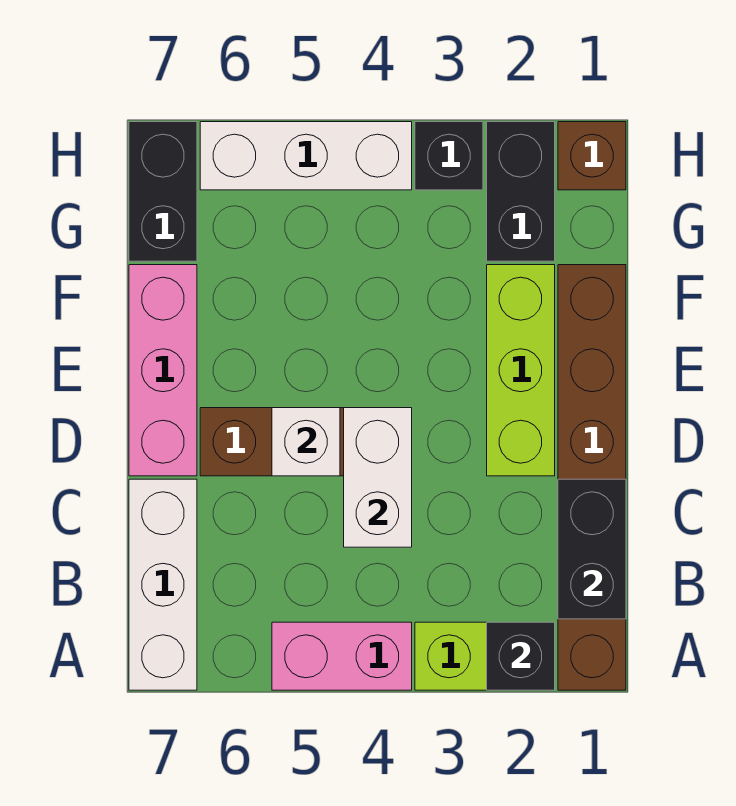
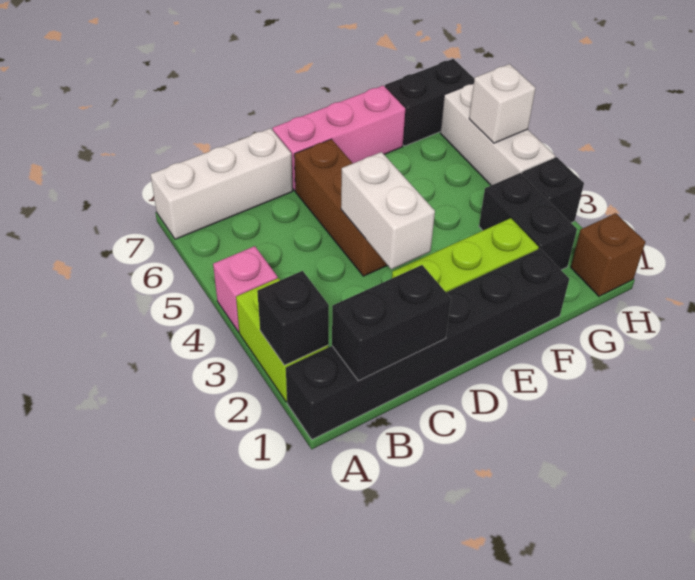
brown brick A1:F1 level 1 -> black brick A1:F1 level 1
pink brick A4:A5 level 1 -> pink brick A4 level 1
white brick C4:D4 level 2 -> white brick D3:D4 level 2
white brick D5 level 2 -> white brick H5 level 2
black brick G2:H2 level 1 -> black brick G2:G3 level 1

